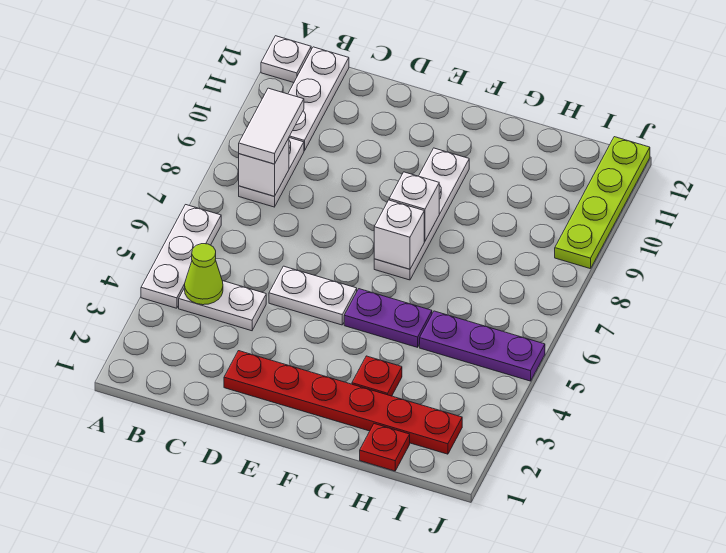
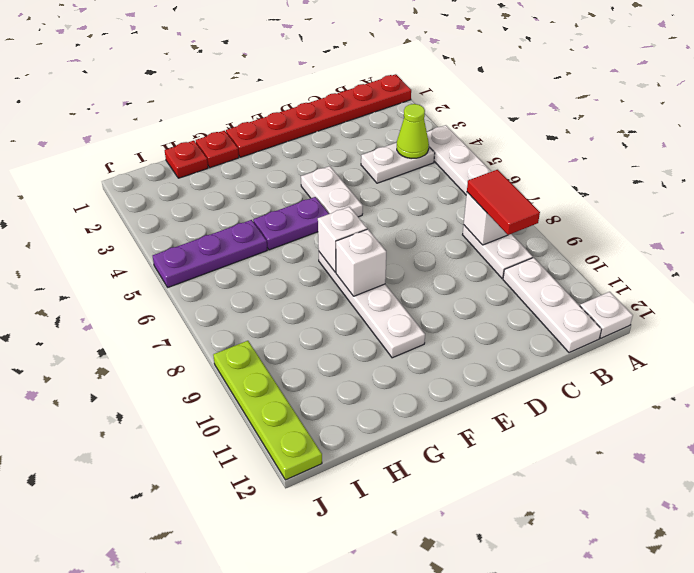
white tile B8:B9 level 3 -> red tile B8:B9 level 3
red plate D2:I2 level 1 -> red plate A1:F1 level 1
white plate D5:E5 level 1 -> white plate E4:E5 level 1
red plate G3 level 1 -> red plate G1 level 1

